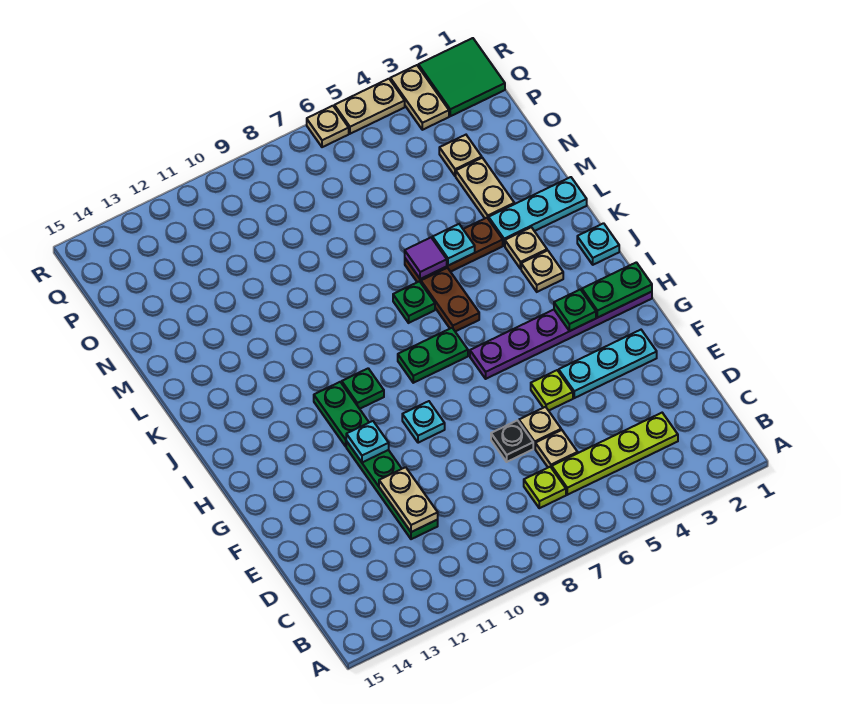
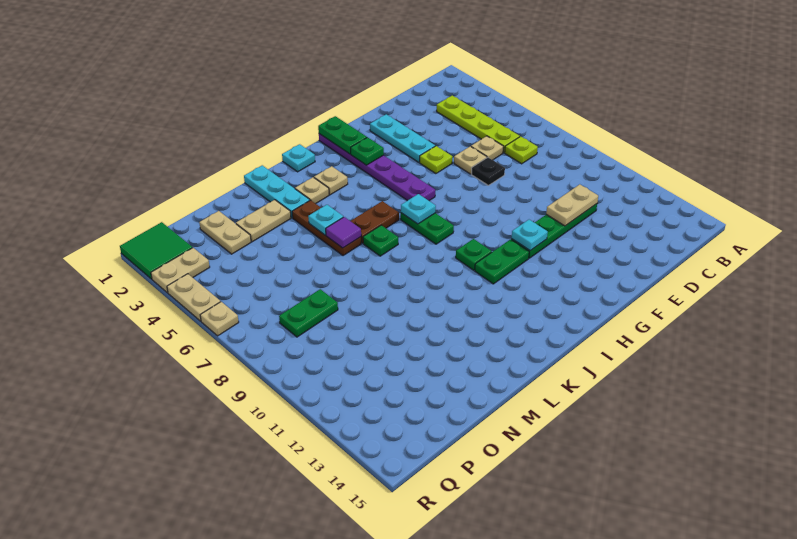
cyan plate G9 level 1 -> cyan plate I7 level 2
tan plate O3 level 1 -> tan plate O2:O3 level 1
none -> green plate O8:P8 level 1

